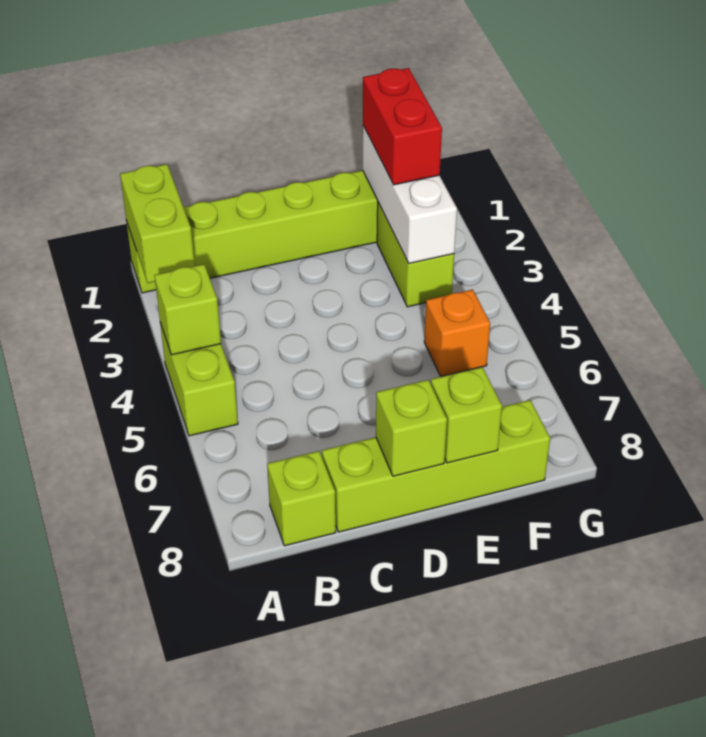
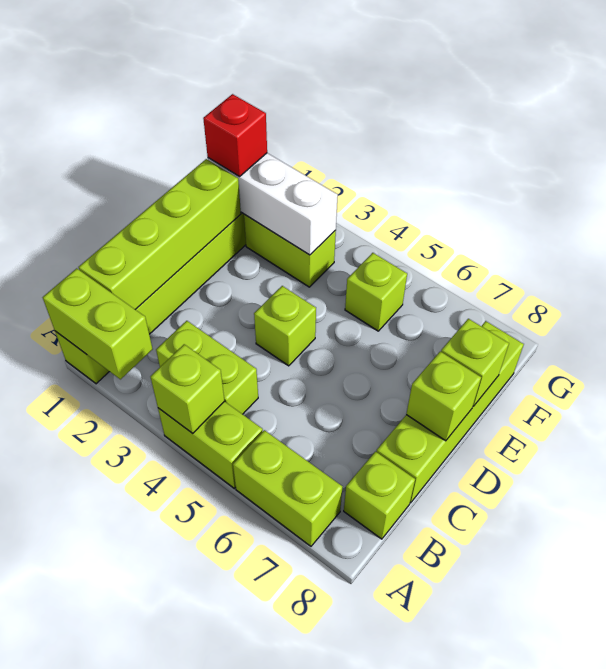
none -> lime brick A6:A7 level 1
none -> lime brick B1:E1 level 2
none -> lime brick B3:B4 level 1
none -> lime brick D4 level 1
red brick F1:F2 level 3 -> red brick F1 level 3
orange brick F5 level 1 -> lime brick F5 level 1

